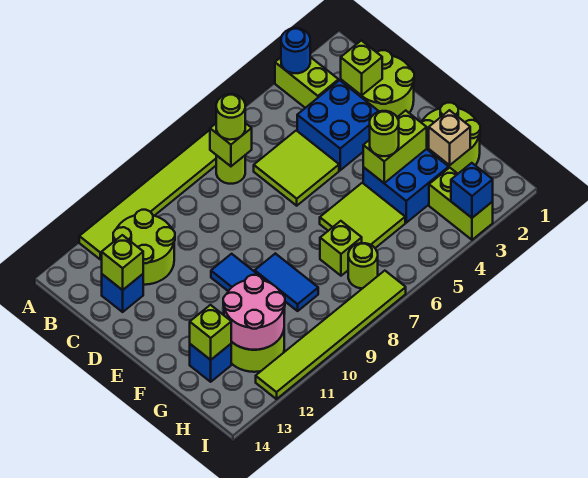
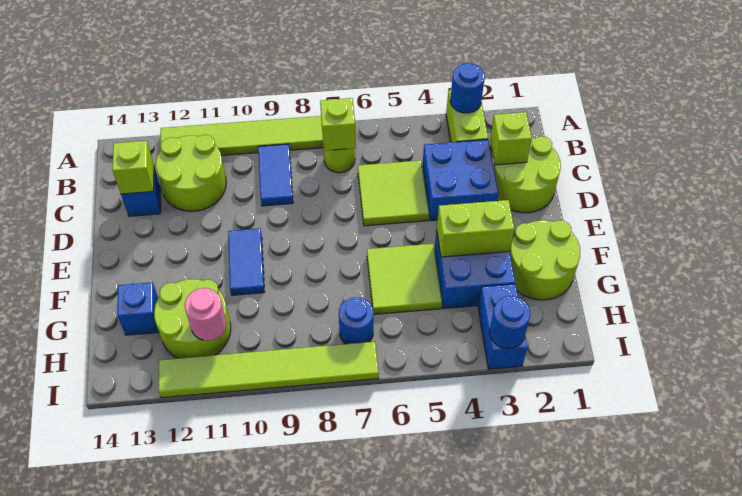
lime round brick B7 level 3 -> none
lime round brick F4 level 3 -> none
blue tile F9:G9 level 1 -> blue tile B9:C9 level 1
tan brick G2 level 2 -> none
lime brick G7 level 1 -> none
pink round brick G11:H12 level 2 -> pink round brick H11 level 2
lime brick G13 level 2 -> none
lime brick H3:I3 level 1 -> blue brick H3:I3 level 1
lime round brick H7 level 1 -> blue round brick H7 level 1
blue brick I3 level 2 -> blue round brick I3 level 2

